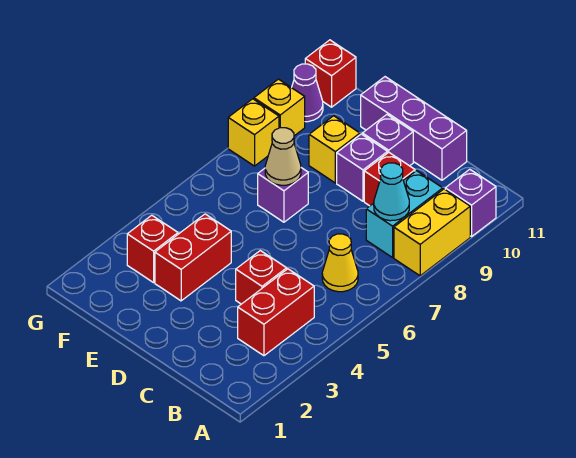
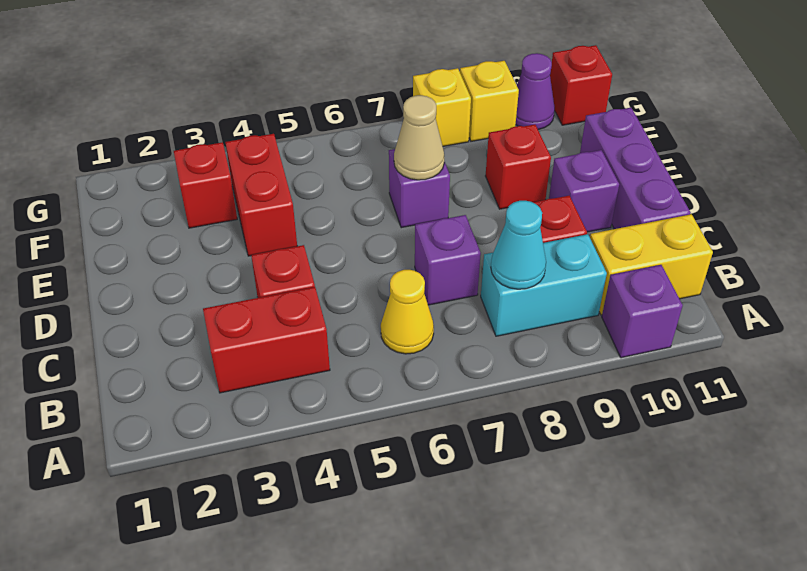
yellow brick A8:A9 level 1 -> yellow brick B10:B11 level 1
purple brick D9 level 1 -> purple brick C7 level 1
red brick E3:E4 level 1 -> red brick E4:F4 level 1
yellow brick E9 level 1 -> red brick E9 level 1

